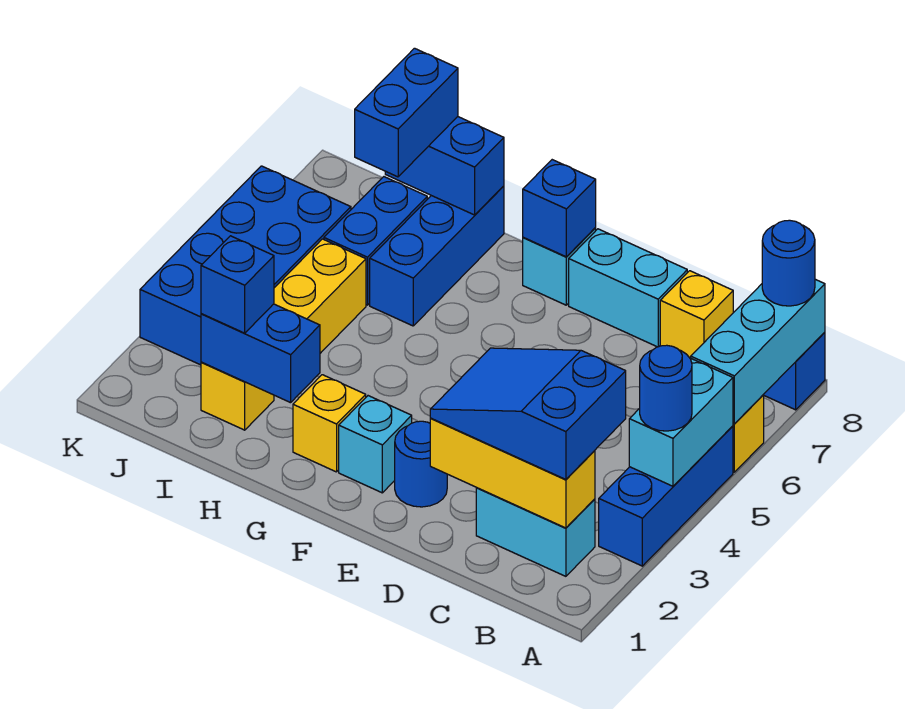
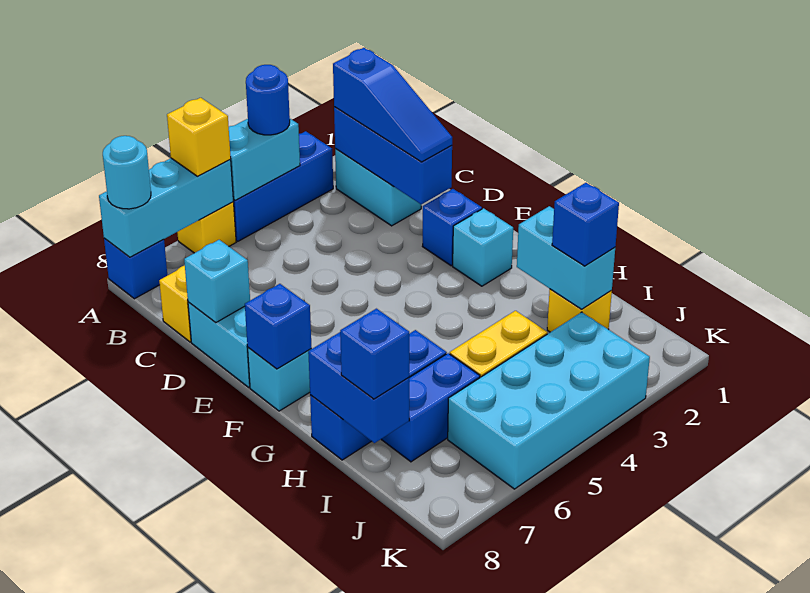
blue round brick A8 level 3 -> cyan round brick A8 level 3
yellow brick B2:D2 level 2 -> blue brick B2:D2 level 2
blue slope B2:D3 level 3 top B -> blue slope B2:D2 level 3 top B
none -> cyan brick D8 level 2
blue round brick E2 level 1 -> blue brick E2 level 1
yellow brick G2 level 1 -> yellow brick A6 level 3
blue brick H2:I2 level 2 -> cyan brick H2:I2 level 2
blue brick I7:I8 level 3 -> blue brick I8 level 3
blue brick J3:K6 level 1 -> cyan brick J3:K6 level 1

